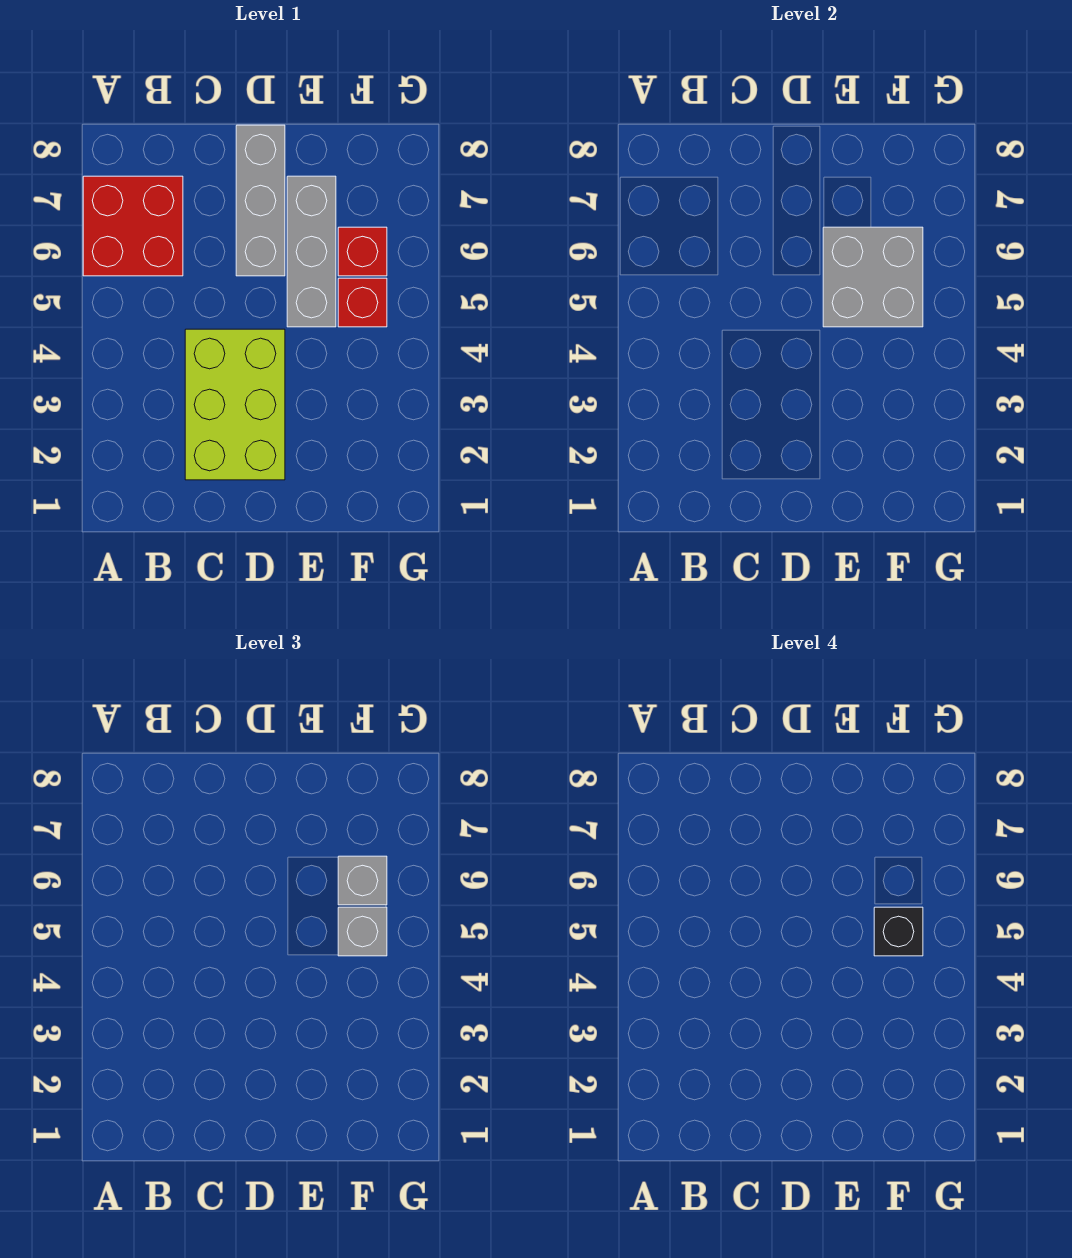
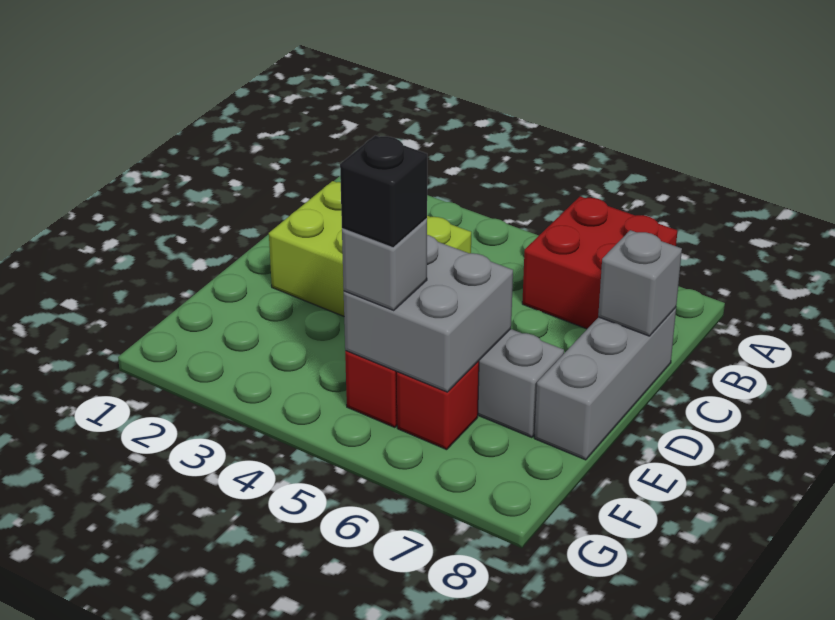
grey brick D6:D8 level 1 -> grey brick C8:E8 level 1
grey brick F6 level 3 -> grey brick C8 level 2

